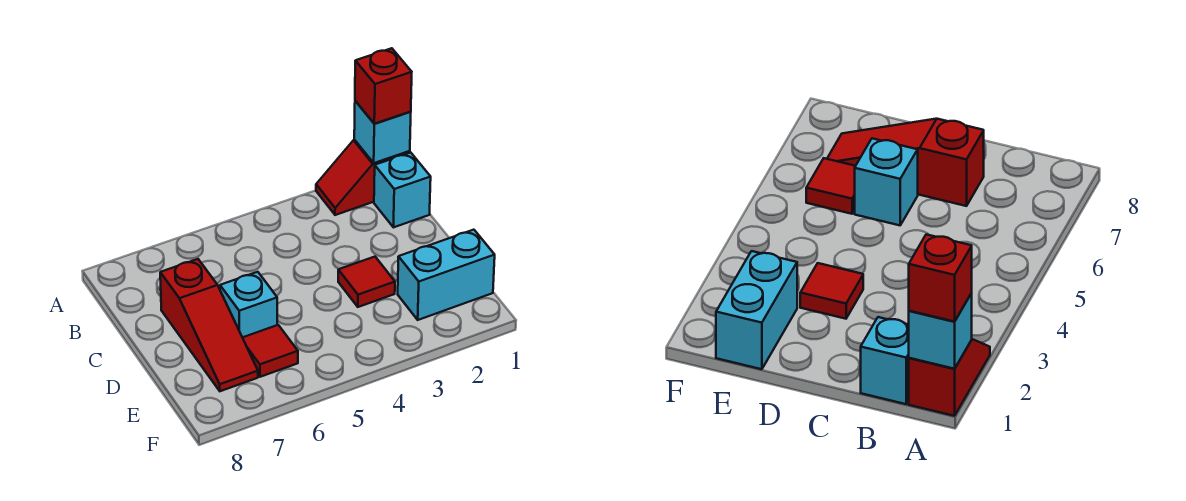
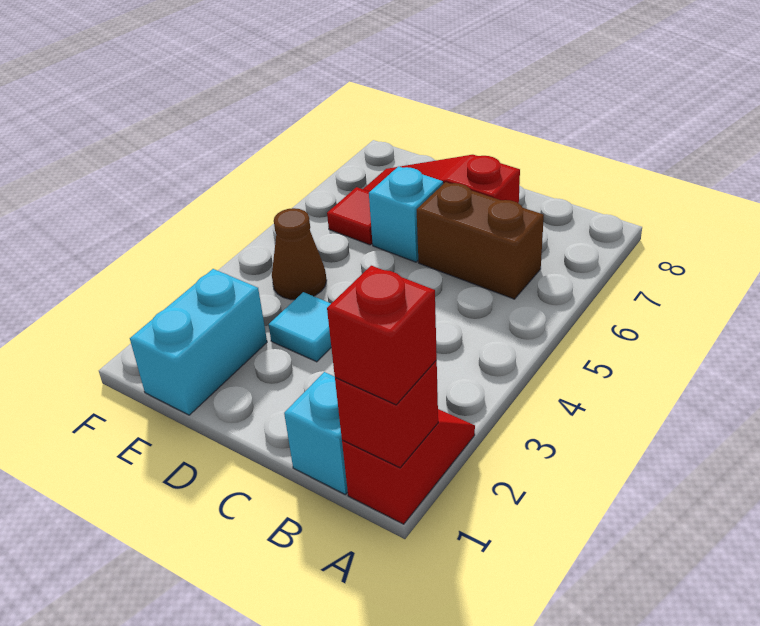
cyan brick A1 level 2 -> red brick A1 level 2
none -> brown brick B6:C6 level 1
red tile D3 level 1 -> cyan tile D3 level 1
none -> brown cone E4 level 1

